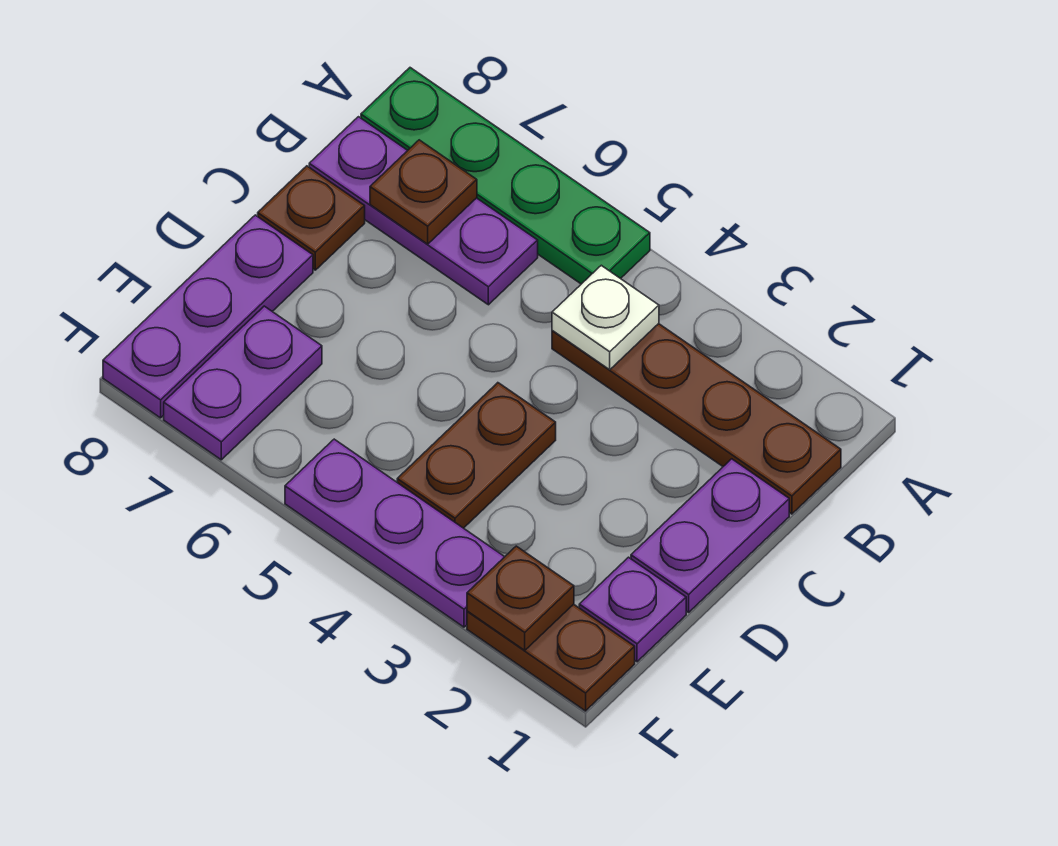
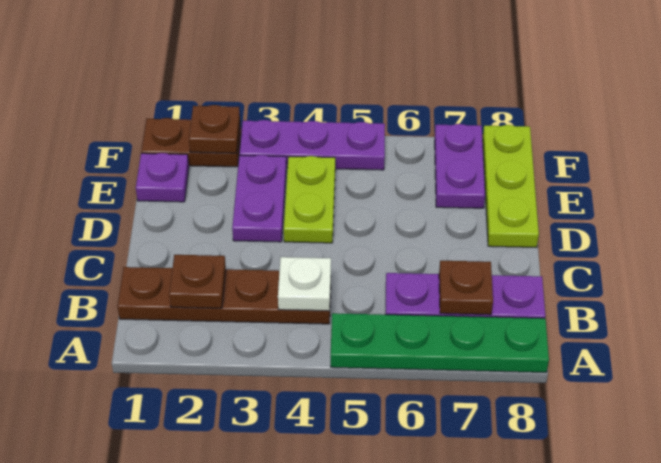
purple plate C1:D1 level 1 -> purple plate D3:E3 level 1
brown plate C8 level 1 -> brown plate B2 level 2
brown plate D4:E4 level 1 -> lime plate D4:E4 level 1
purple plate D8:F8 level 1 -> lime plate D8:F8 level 1

